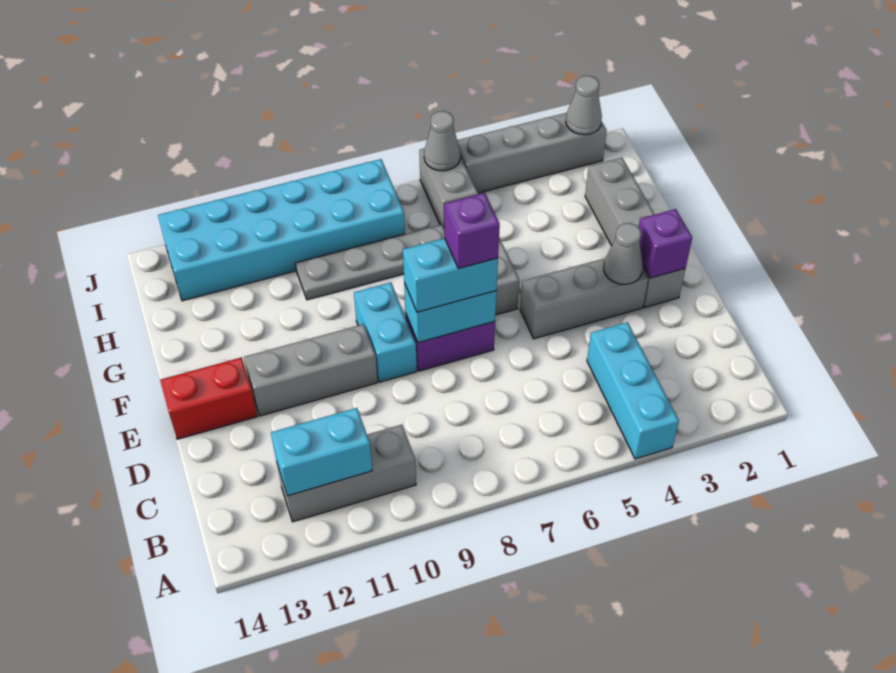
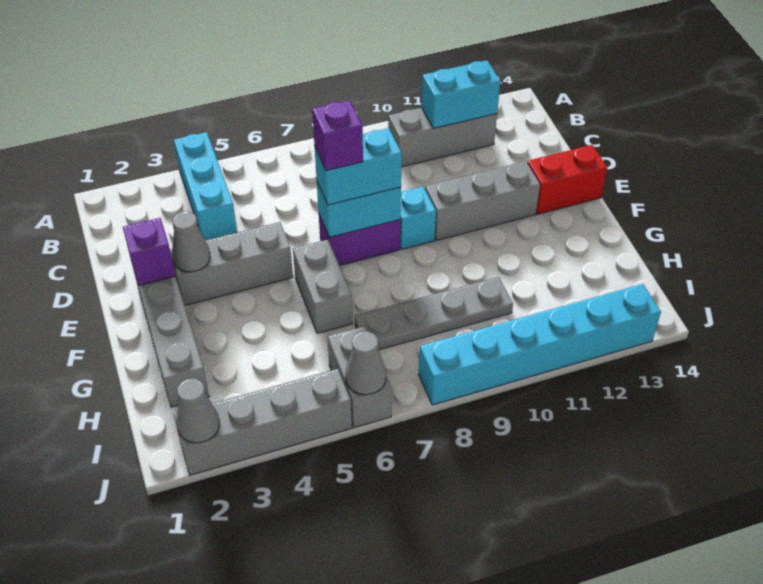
cyan brick E9:F9 level 1 -> cyan brick E9 level 1
cyan brick I8:J13 level 1 -> cyan brick J8:J13 level 1

